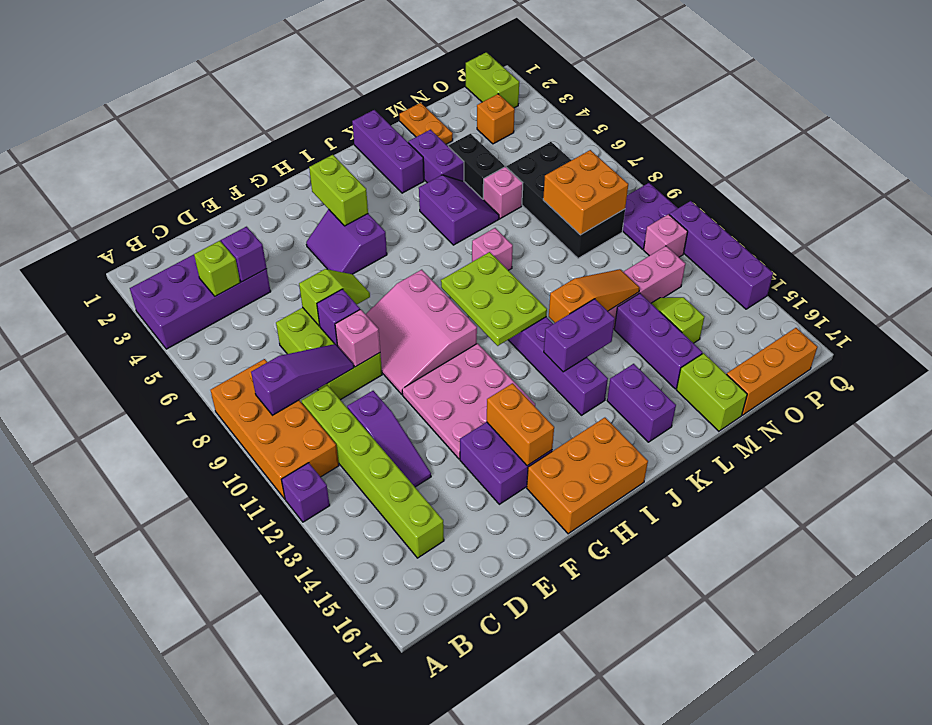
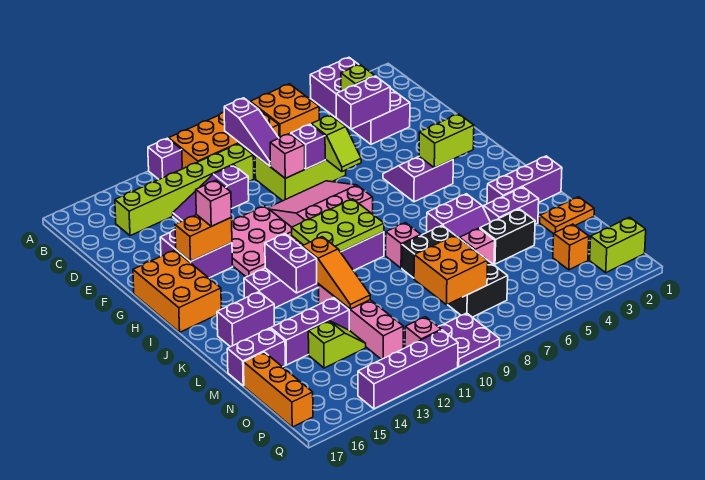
none -> orange brick A6:B7 level 1
purple brick D4 level 2 -> purple brick D4:D5 level 2
none -> pink brick G14 level 3
lime brick M16:M17 level 1 -> purple brick M16:M17 level 1
black brick N6:O9 level 1 -> black brick L7:O8 level 1

